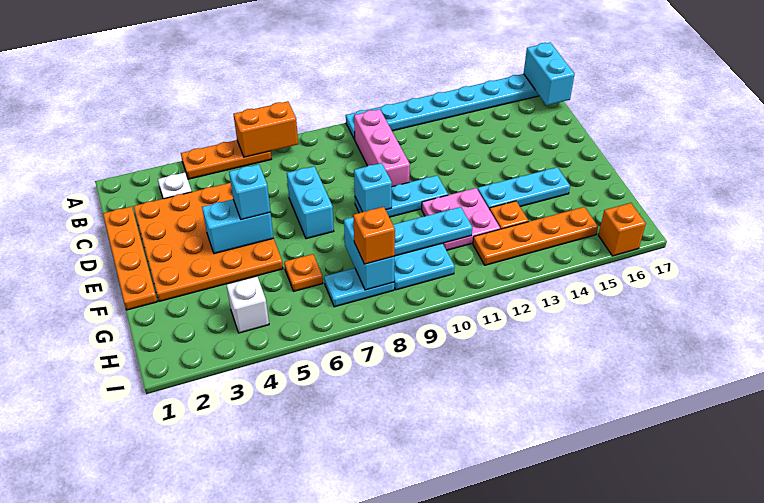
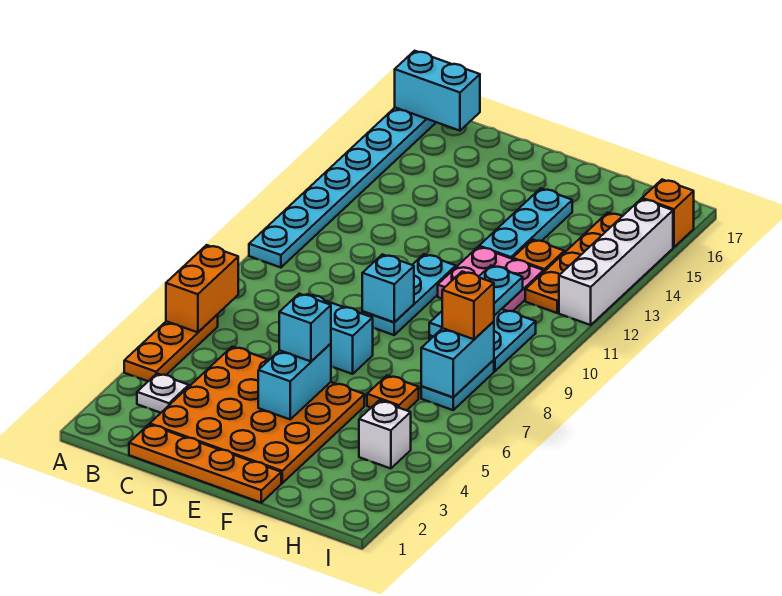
pink brick B10:D10 level 1 -> none
cyan brick G8:H8 level 2 -> cyan brick H7:H8 level 2
none -> white brick I12:I15 level 1

